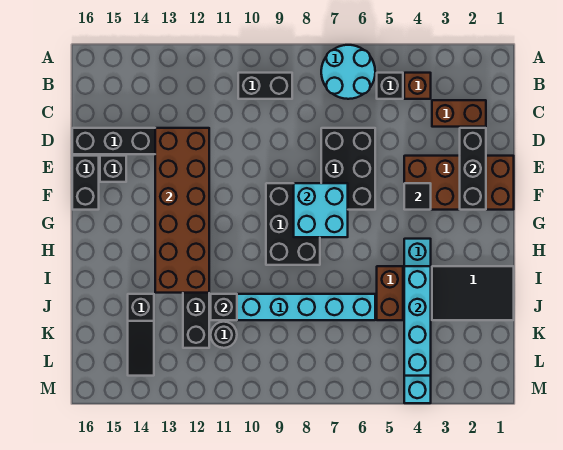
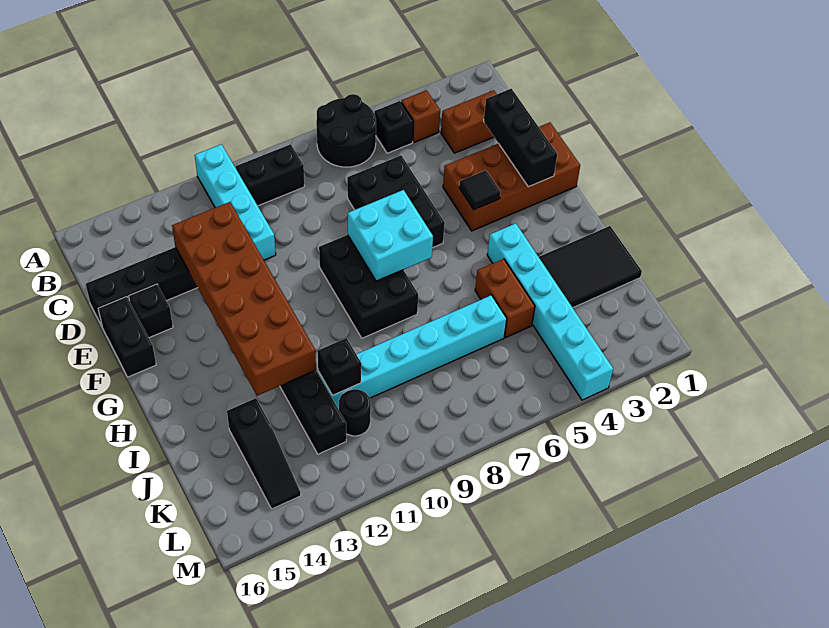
cyan round brick A6:B7 level 1 -> black round brick A6:B7 level 1
cyan brick I4:L4 level 2 -> cyan brick A11:D11 level 1

